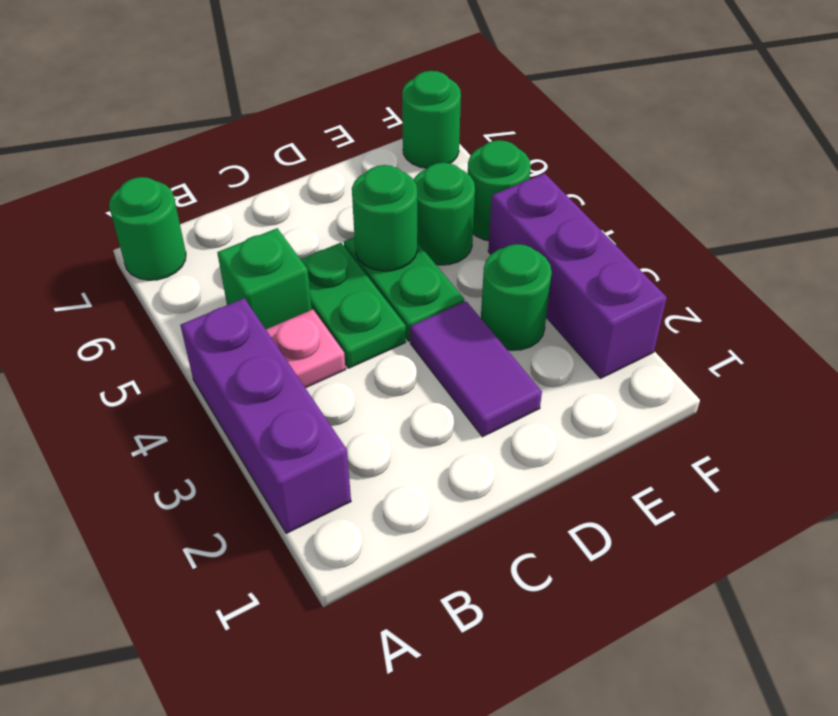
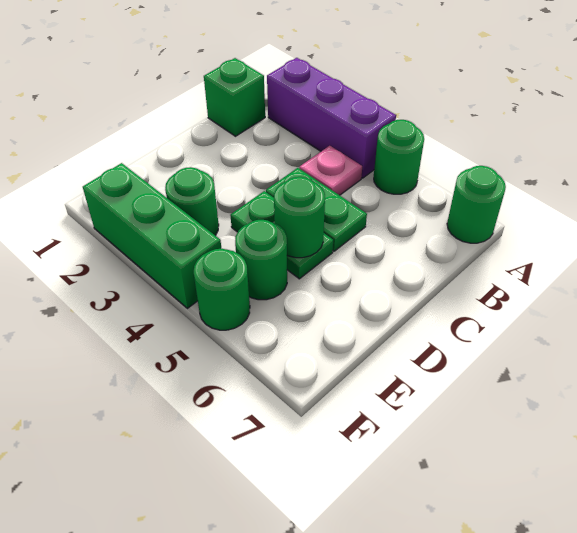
green brick B5 level 1 -> green brick B1 level 1
purple tile D2:D3 level 1 -> none
purple brick F2:F4 level 1 -> green brick F2:F4 level 1
green round brick F7 level 1 -> green round brick A5 level 1

